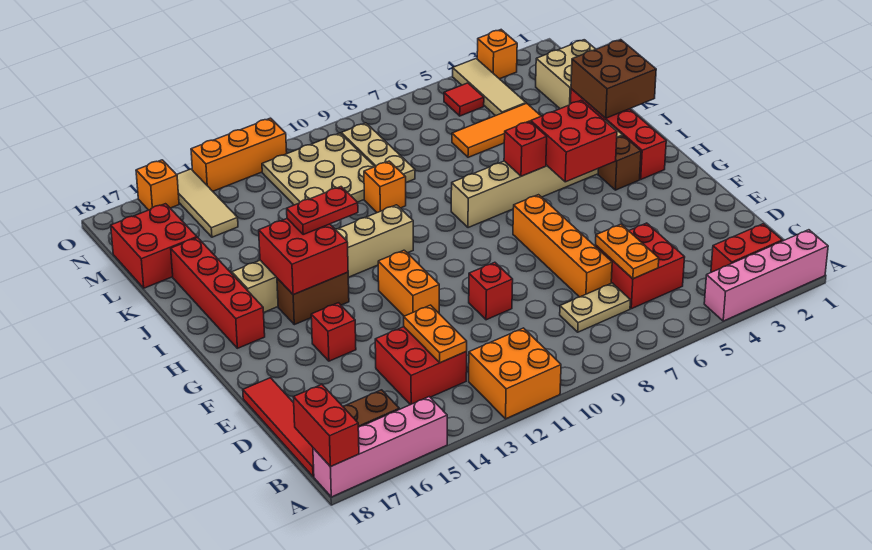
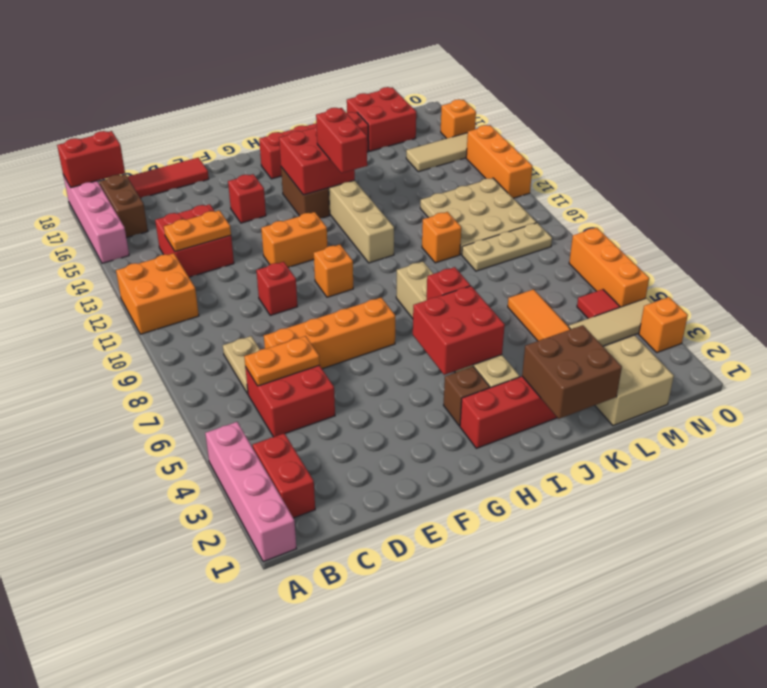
none -> orange brick G10 level 1
red plate I13:I14 level 3 -> red brick I13:I14 level 3
none -> orange brick O5:O7 level 1

